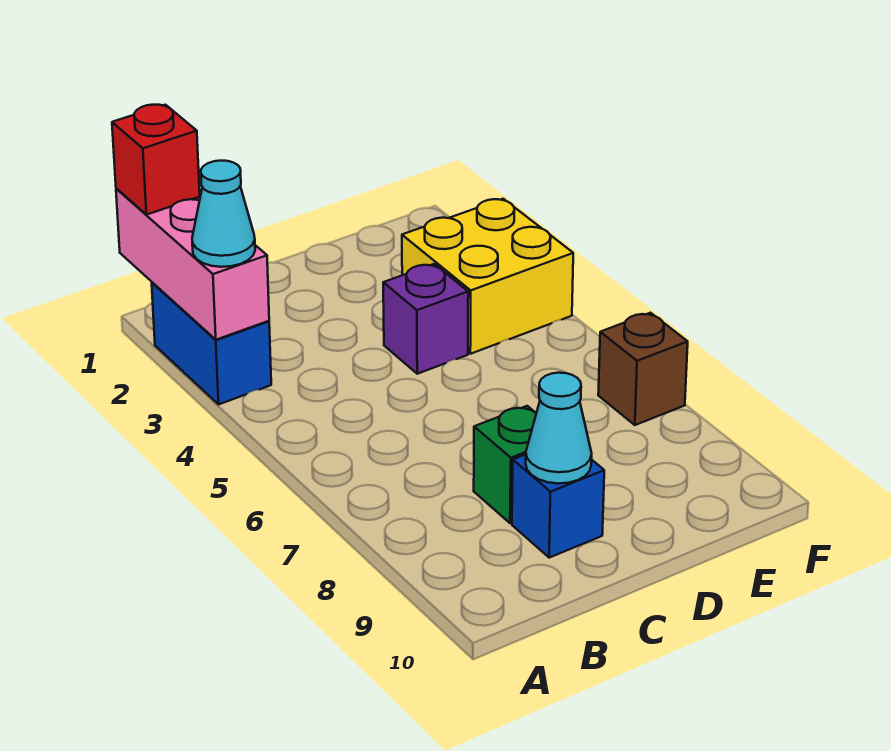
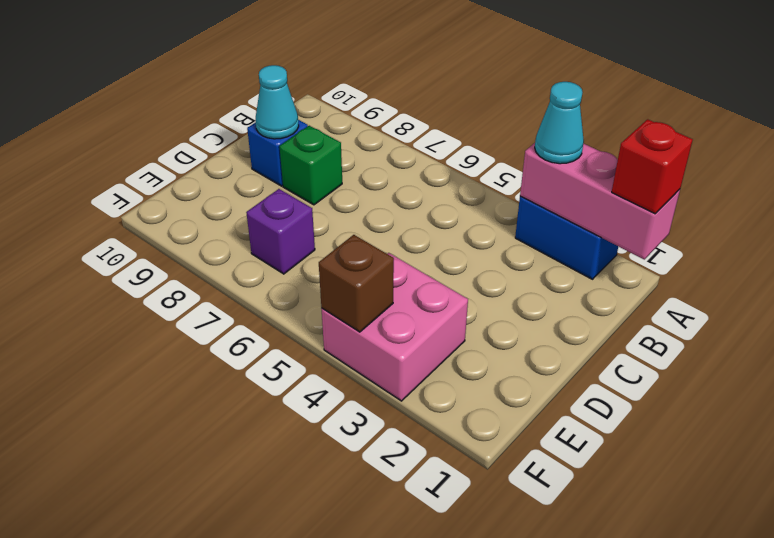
purple brick D4 level 1 -> purple brick E7 level 1
yellow brick E3:F4 level 1 -> pink brick E3:F4 level 1
brown brick F7 level 1 -> brown brick F4 level 2

